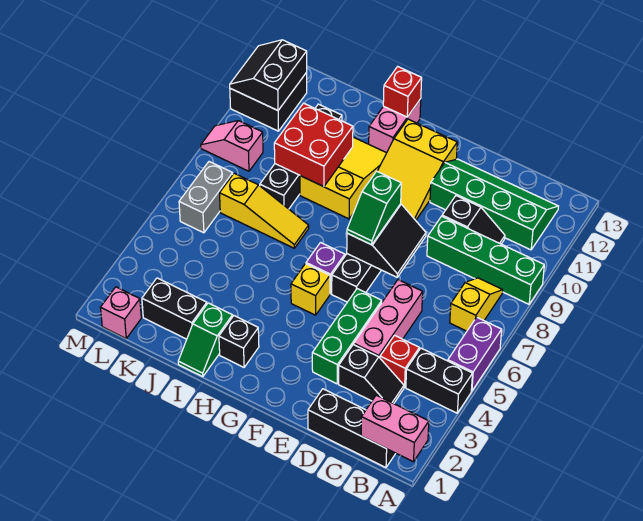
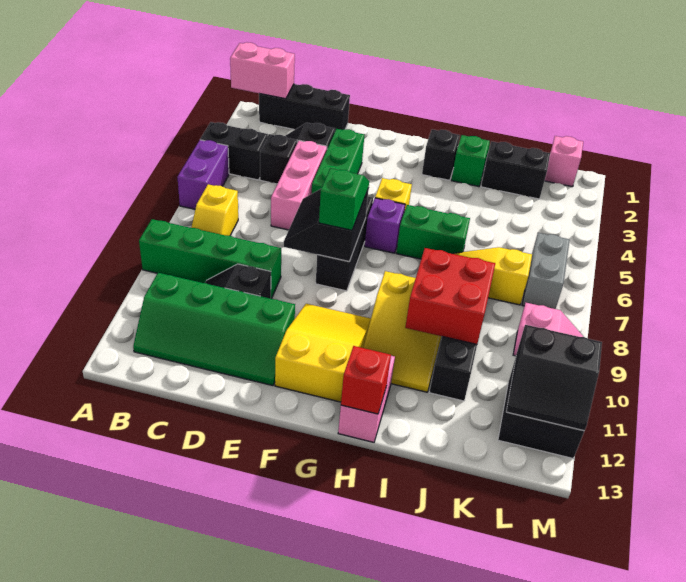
red brick C4 level 1 -> black brick C4 level 1
none -> green brick H6:I6 level 1
black slope L11:M12 level 2 top L -> black slope L11:M12 level 2 top 11

